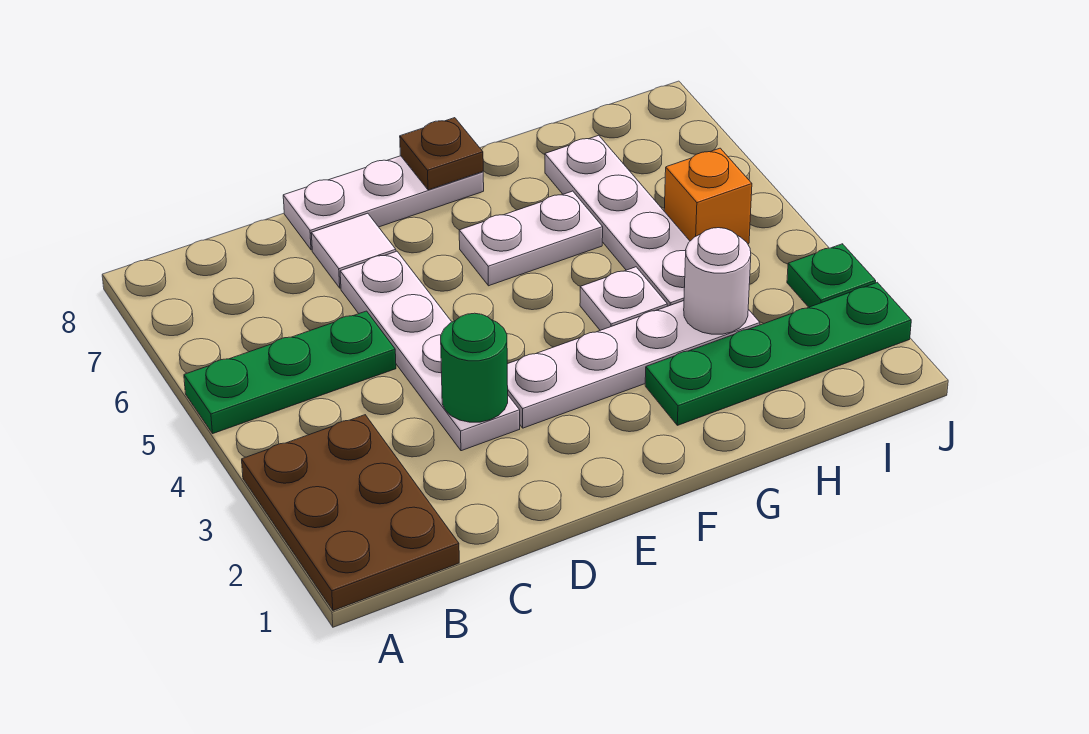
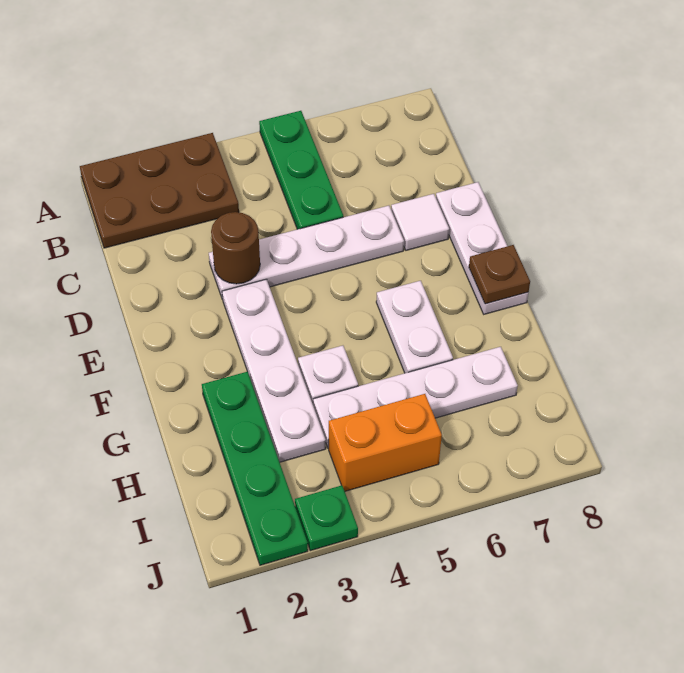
green round brick D3 level 2 -> brown round brick D3 level 2
white round brick H3 level 2 -> none
orange brick I5 level 1 -> orange brick I4:I5 level 1

